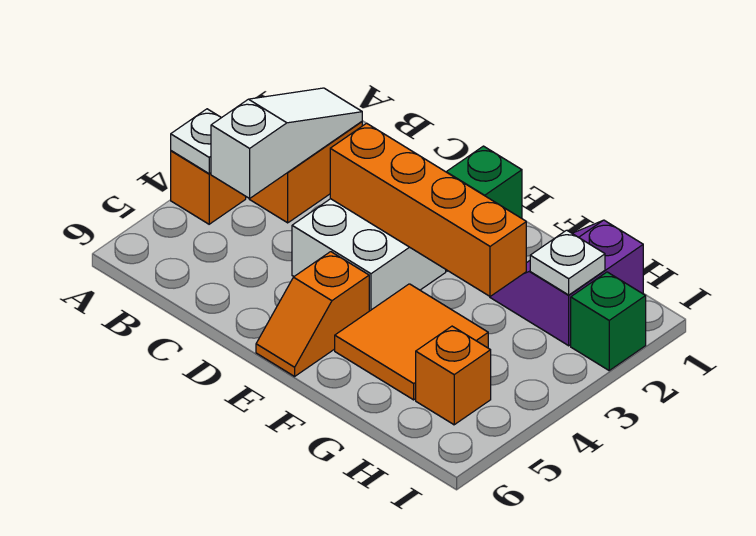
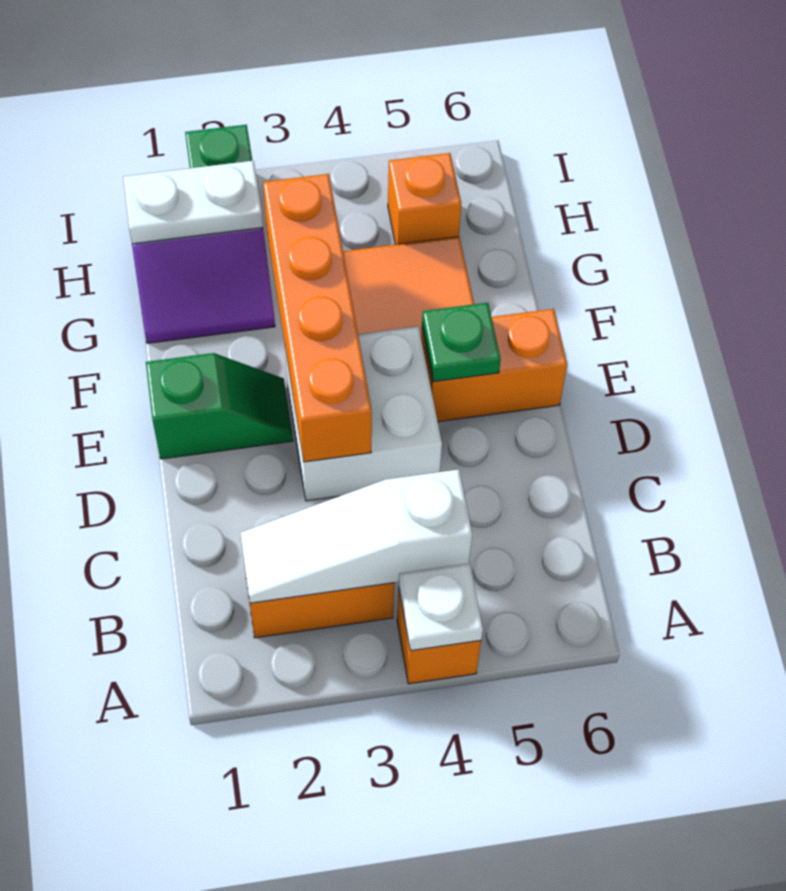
orange slope E5:E6 level 1 top 5 -> orange brick E5:E6 level 1
none -> green plate E5 level 2
white plate H2 level 2 -> white plate H1:H2 level 2

